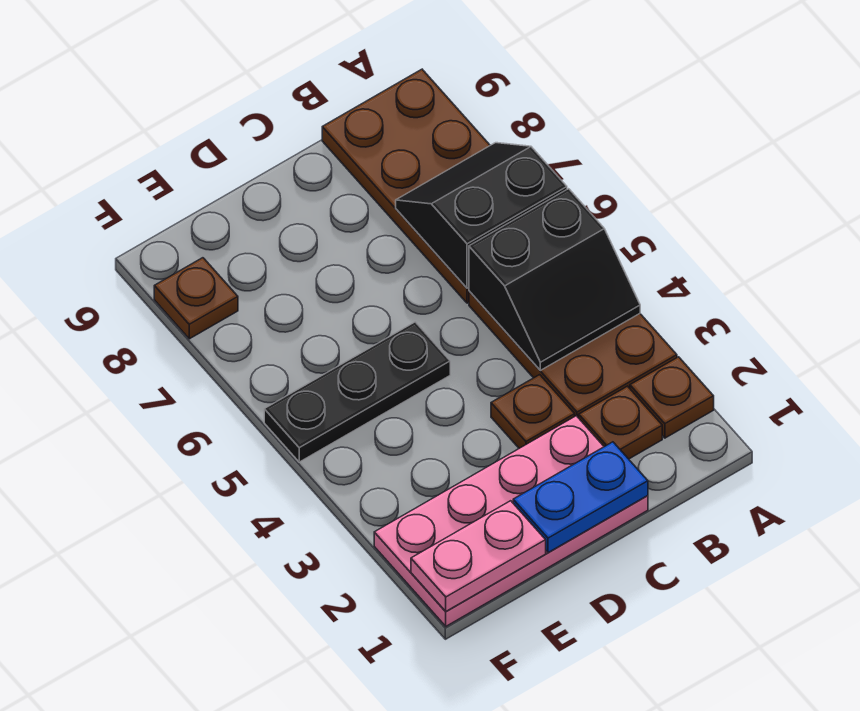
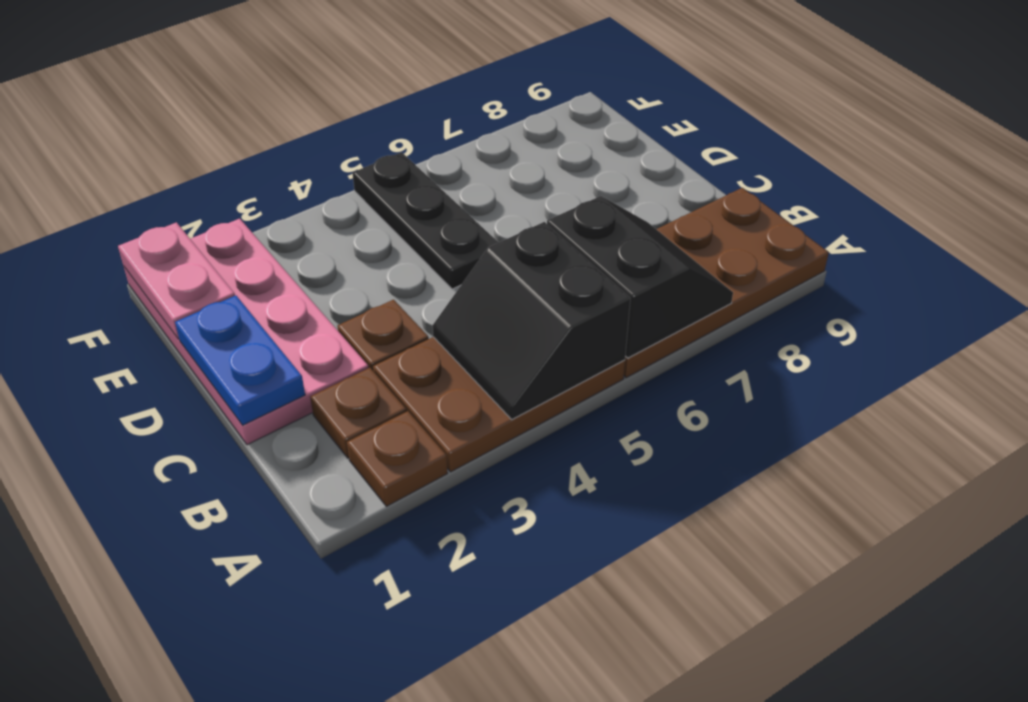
brown plate F8 level 1 -> none

